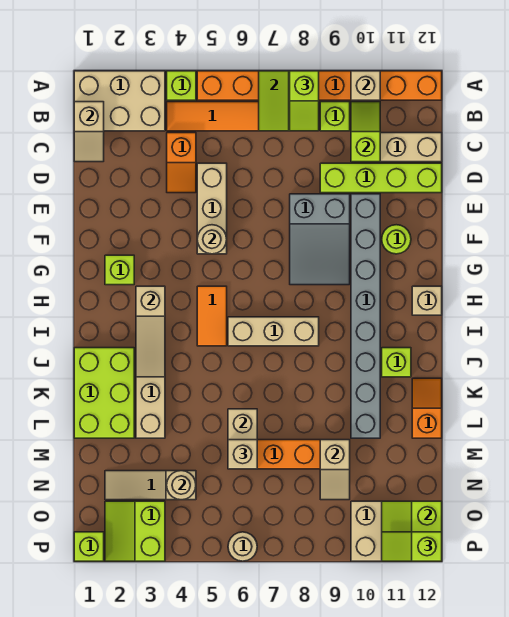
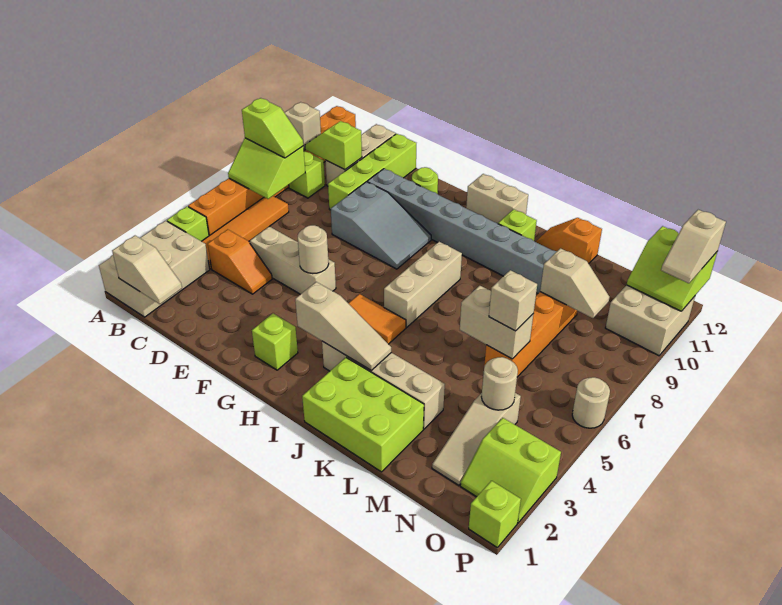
tan brick H12 level 1 -> tan brick H12:I12 level 1
lime slope P11:P12 level 3 top 12 -> tan slope P11:P12 level 3 top 12

